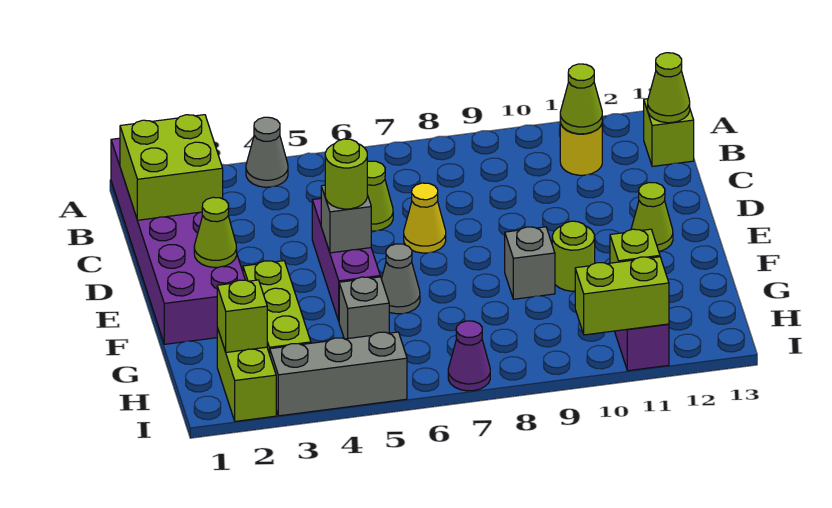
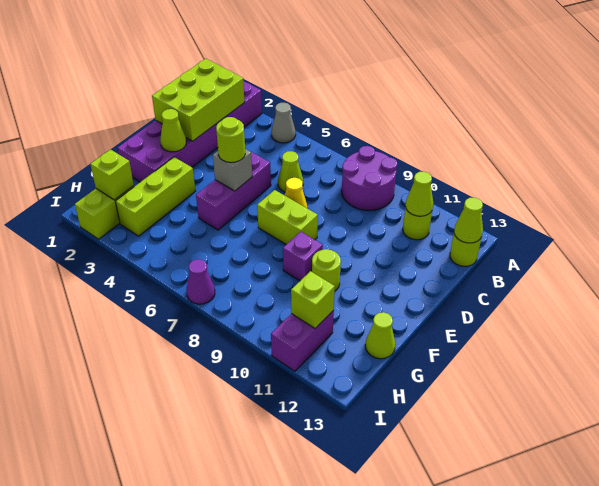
none -> purple round brick A8:B9 level 1
lime brick B1:C2 level 2 -> lime brick B1:D2 level 2
yellow round brick B11 level 1 -> lime round brick B11 level 1
lime brick B13 level 1 -> lime round brick B13 level 1
lime cone E12 level 1 -> lime cone G13 level 1
grey cone F6 level 1 -> none
grey brick F9 level 1 -> purple brick F9 level 1
grey brick G5 level 1 -> none
grey brick I3:I5 level 1 -> none
lime brick I10:I11 level 2 -> lime brick E7:E8 level 1

